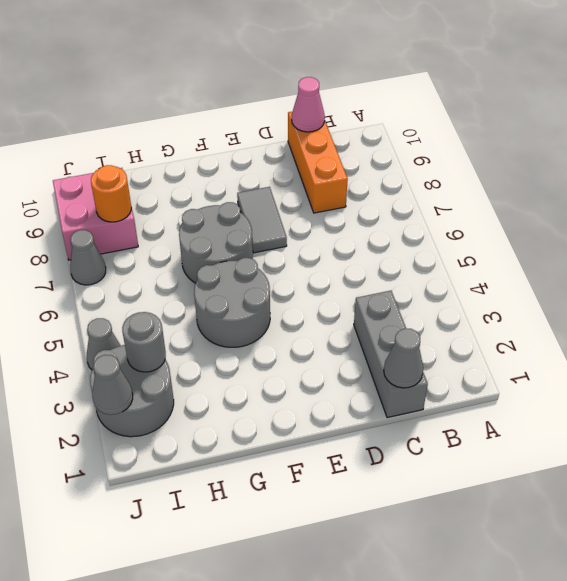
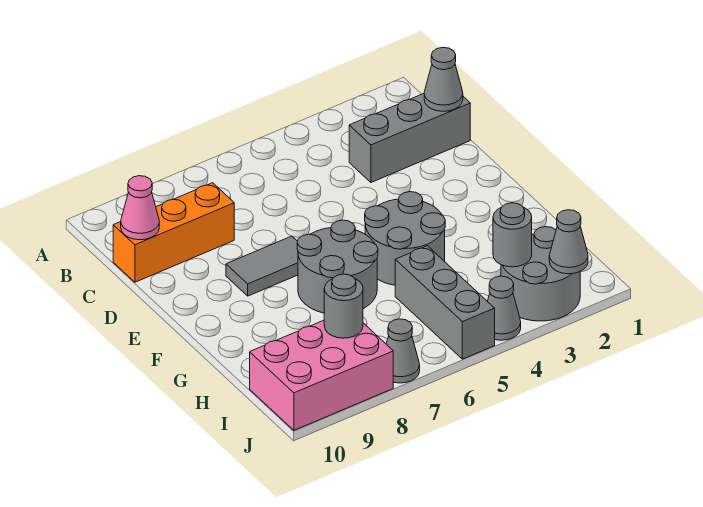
none -> grey brick H5:J5 level 1
pink brick I8:J9 level 1 -> pink brick I8:J10 level 1
orange round brick I8 level 2 -> grey round brick I8 level 2

